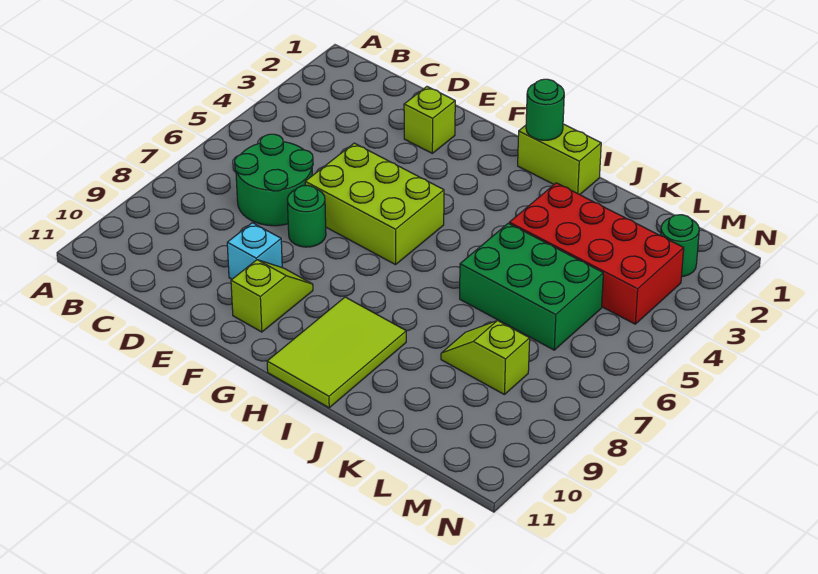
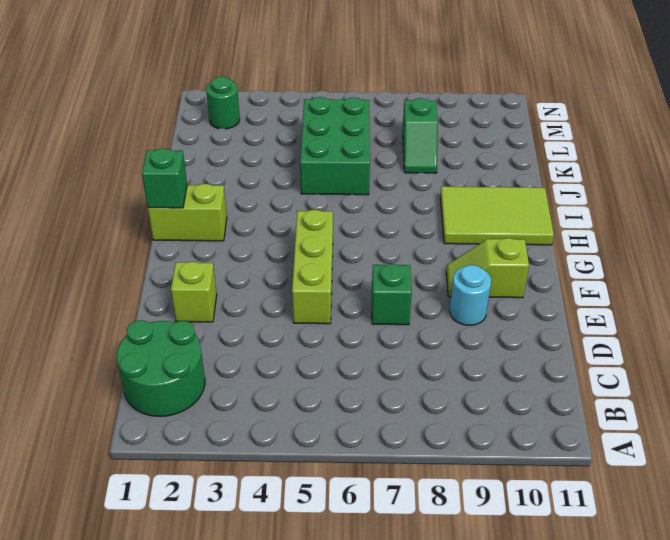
green round brick C6:D7 level 1 -> green round brick B1:C2 level 1
lime brick E5:G6 level 1 -> lime brick E5:G5 level 1
green round brick E7 level 1 -> green brick E7 level 1
cyan brick E9 level 1 -> cyan round brick E9 level 1
lime brick H1:I1 level 1 -> lime brick H1:H2 level 1
green round brick H1 level 2 -> green brick H1 level 2
red brick J3:M4 level 1 -> none
lime slope K8:L8 level 1 top L -> green slope K8:L8 level 1 top L

